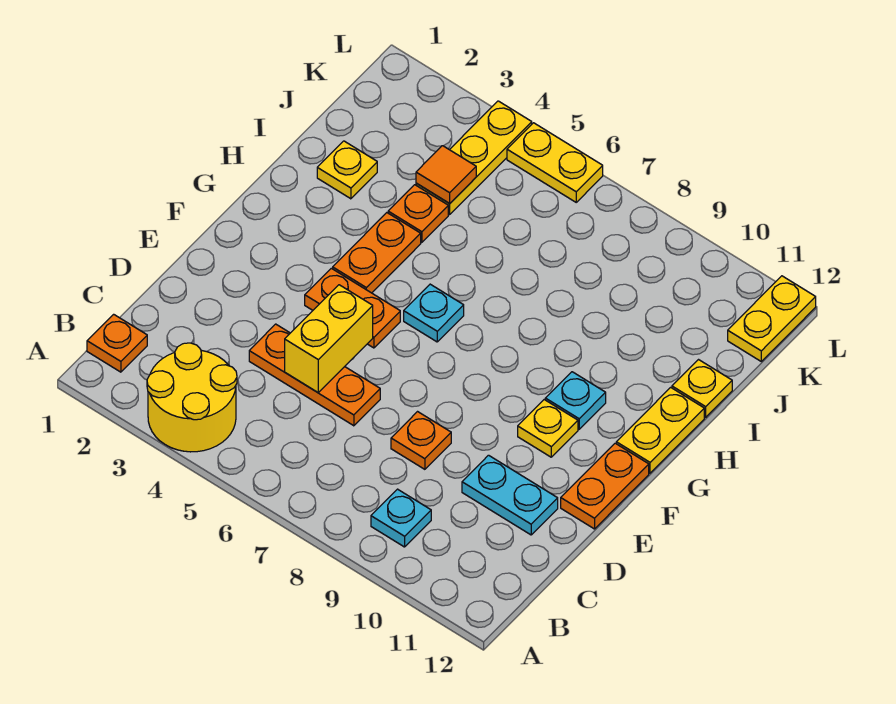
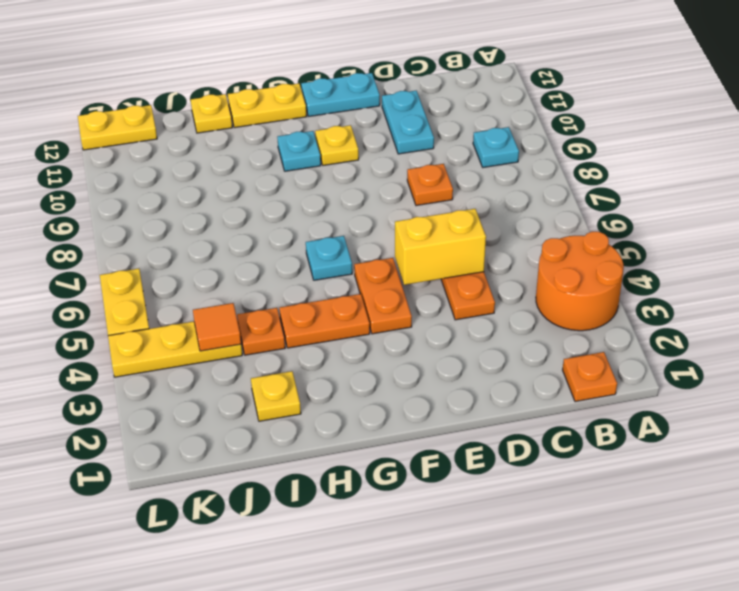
yellow round brick A3:B4 level 1 -> orange round brick A3:B4 level 1
orange plate E12:F12 level 1 -> cyan plate E12:F12 level 1

